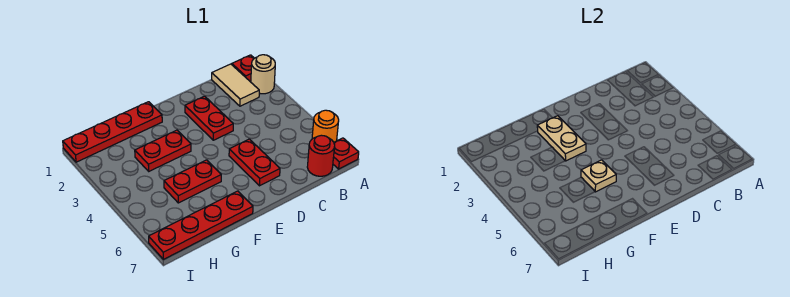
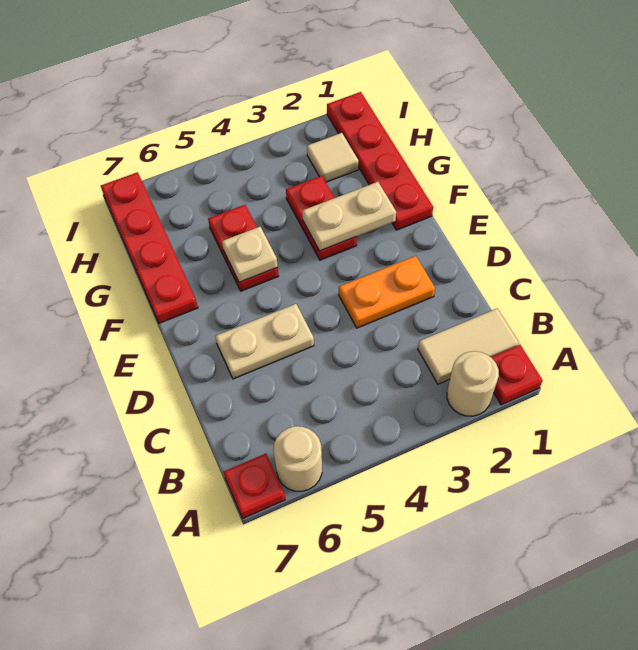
orange round brick A6 level 1 -> tan round brick A6 level 1
red round brick B7 level 1 -> none
red plate D2:D3 level 1 -> orange plate D2:D3 level 1
red plate D5:D6 level 1 -> tan plate D5:D6 level 1
none -> tan tile H2 level 1

